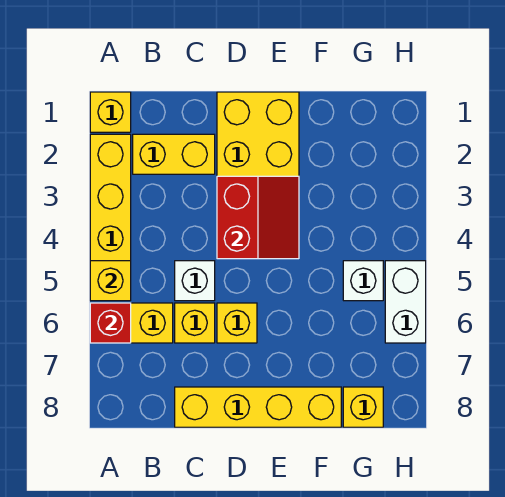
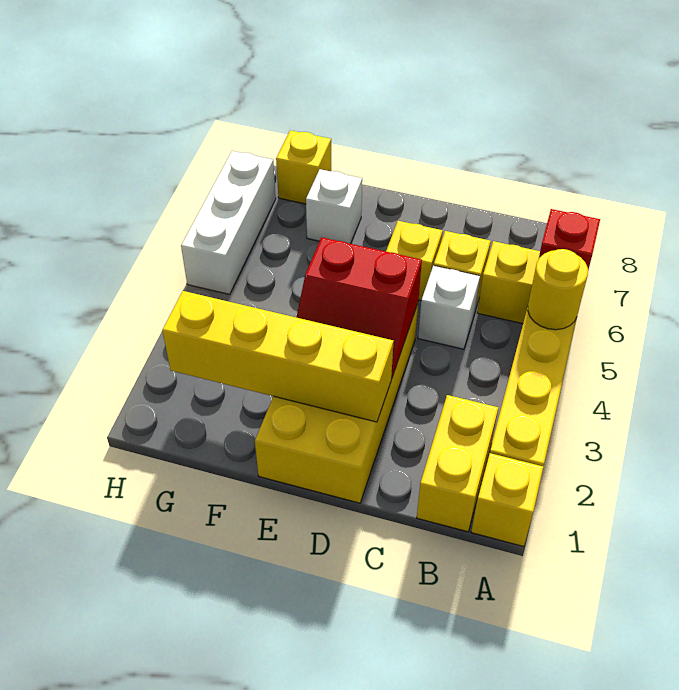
yellow brick A5 level 2 -> yellow round brick A5 level 2
yellow brick B2:C2 level 1 -> yellow brick B1:B2 level 1
yellow brick C8:F8 level 1 -> yellow brick D2:G2 level 2
red slope D3:E4 level 2 top D -> red slope D3:E4 level 2 top 4
white brick G5 level 1 -> white brick F7 level 1
white brick H5:H6 level 1 -> white brick H5:H7 level 1

